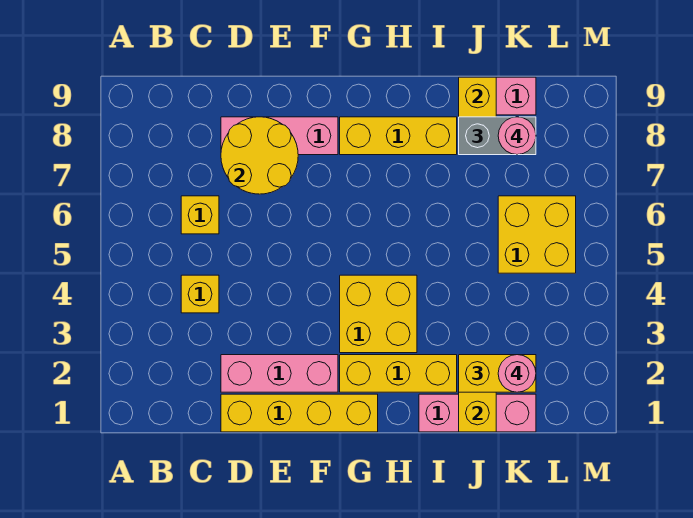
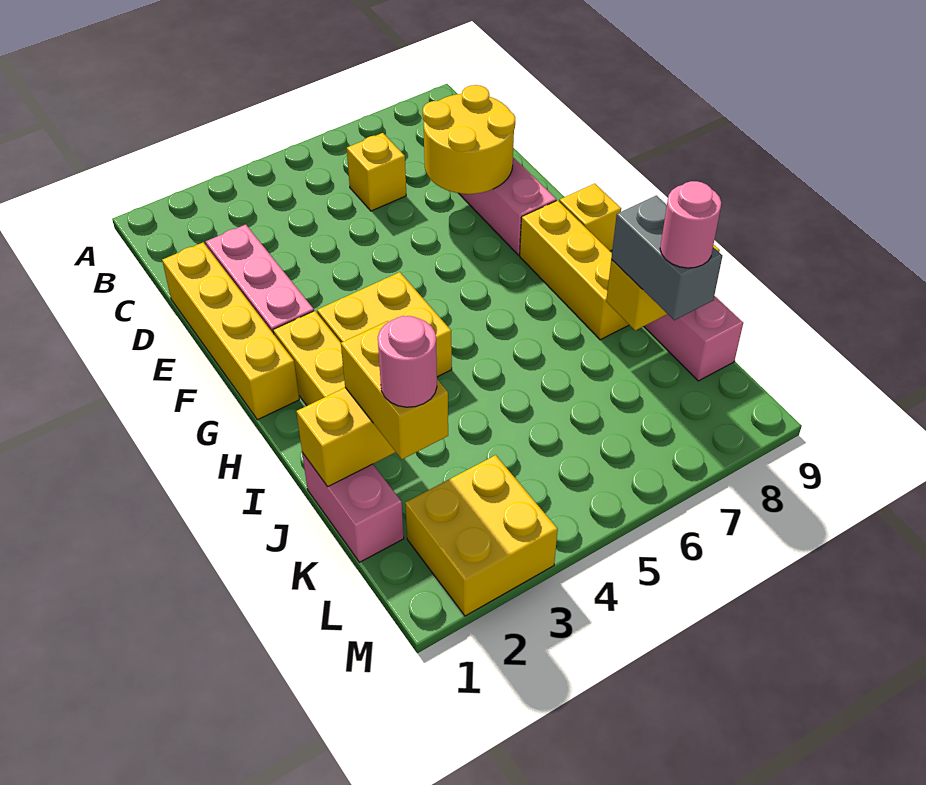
yellow brick C4 level 1 -> yellow brick G9 level 1
pink brick I1:K1 level 1 -> pink brick J1:K1 level 1
yellow brick K5:L6 level 1 -> yellow brick L2:M3 level 1

